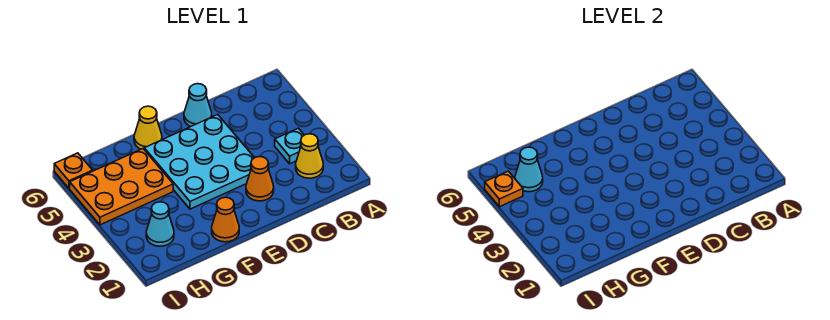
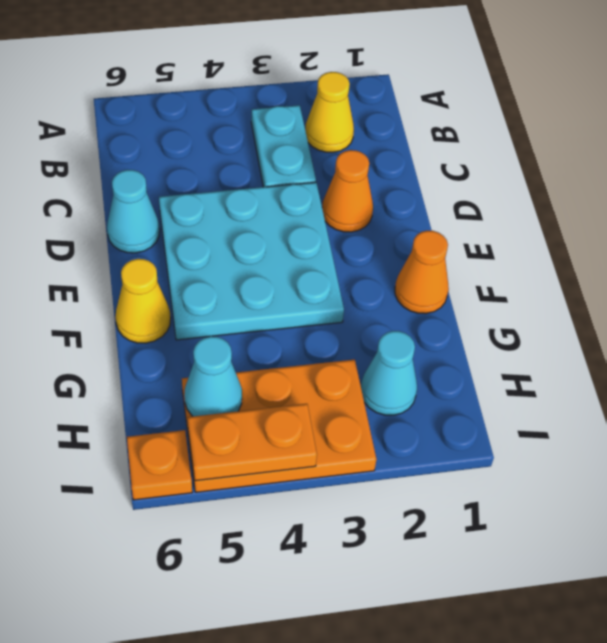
cyan plate B3 level 1 -> cyan plate B3:C3 level 1
orange plate G4:I5 level 1 -> orange plate H3:I5 level 1
orange plate I5 level 2 -> orange plate I4:I5 level 2

